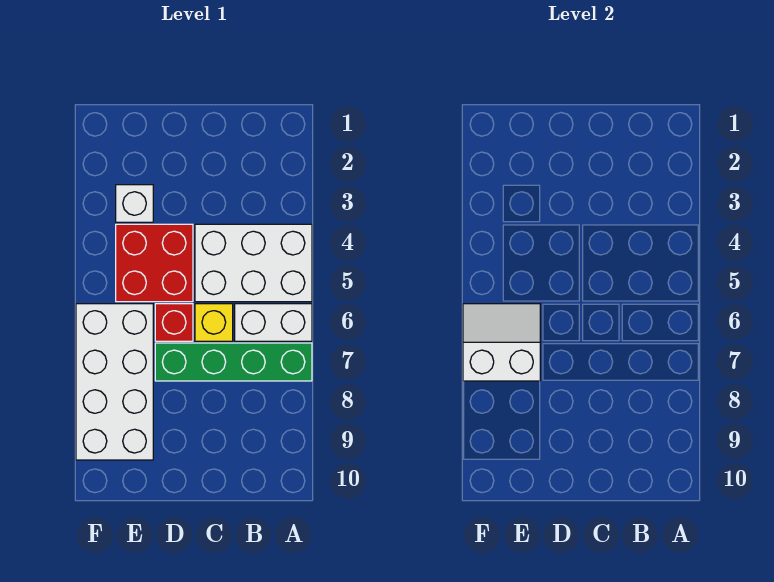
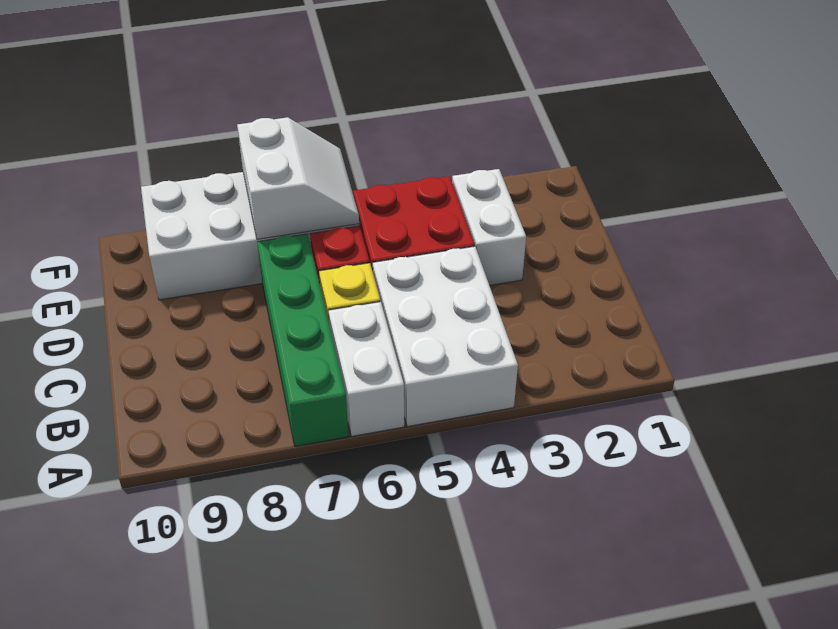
white brick E3 level 1 -> white brick D3:E3 level 1

